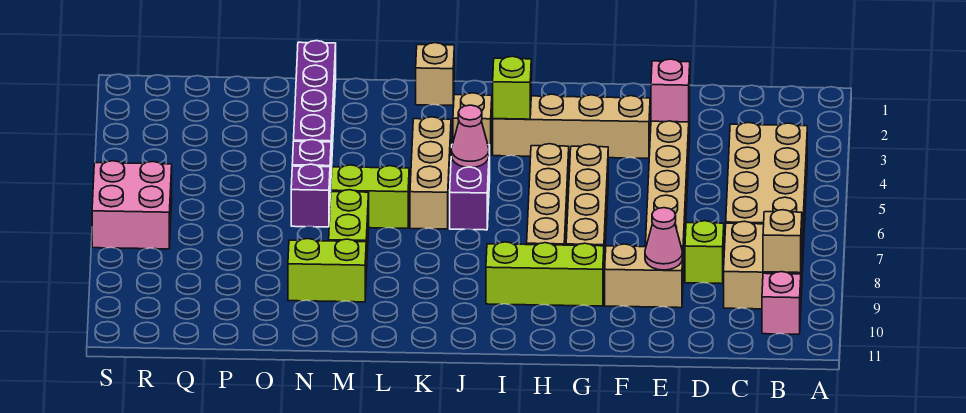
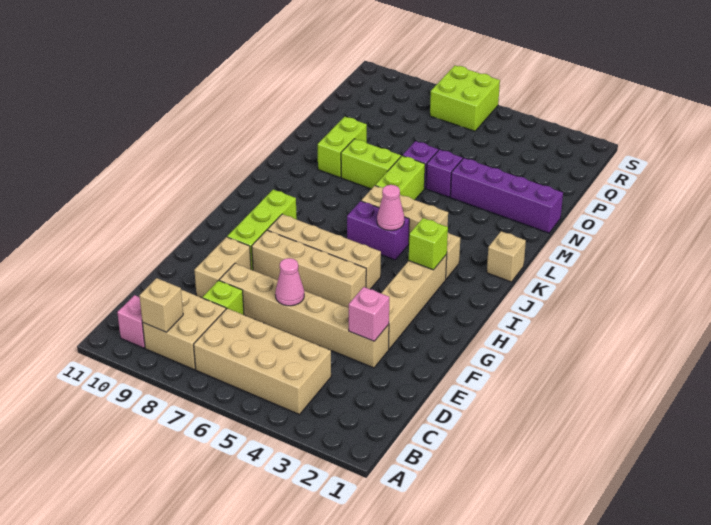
pink cone E9 level 2 -> pink cone E6 level 2
pink brick R6:S7 level 1 -> lime brick R6:S7 level 1

